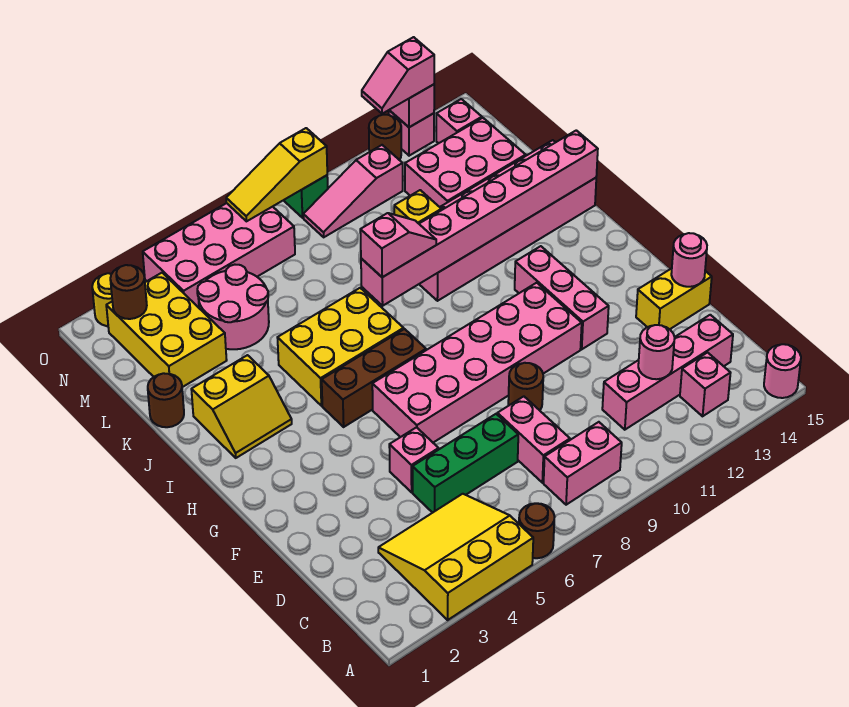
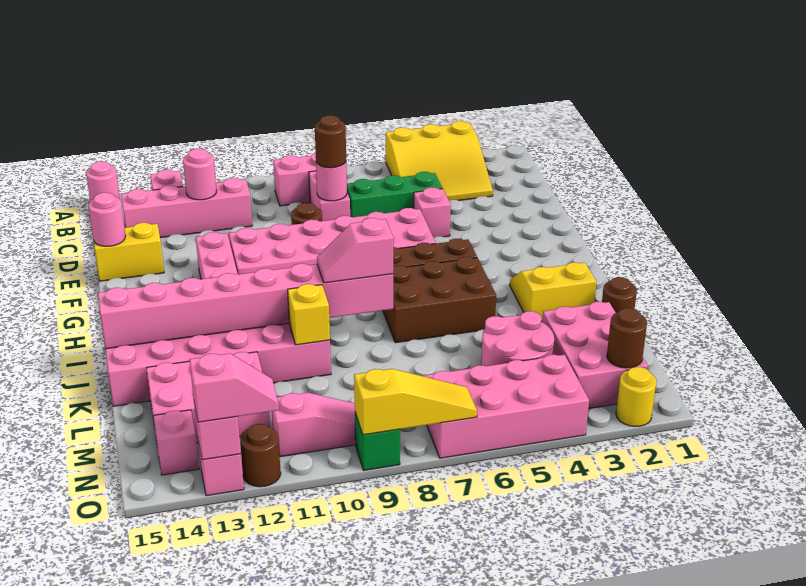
brown round brick A6 level 1 -> brown round brick D8 level 3
none -> pink round brick D8 level 2
yellow brick I5:J7 level 1 -> brown brick I5:J7 level 1
yellow brick L2:N3 level 1 -> pink brick L2:N3 level 1

